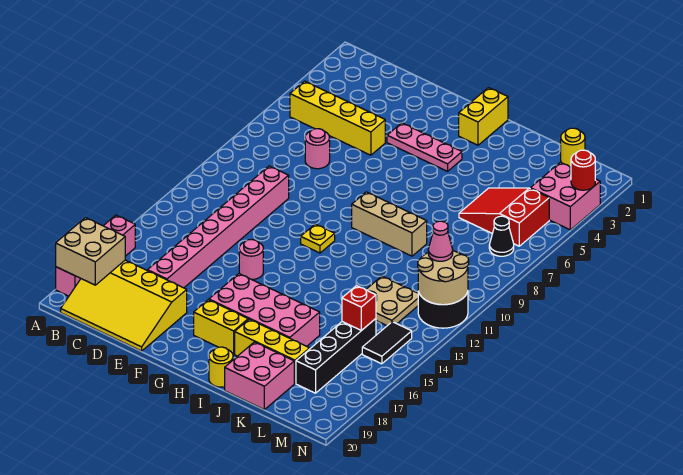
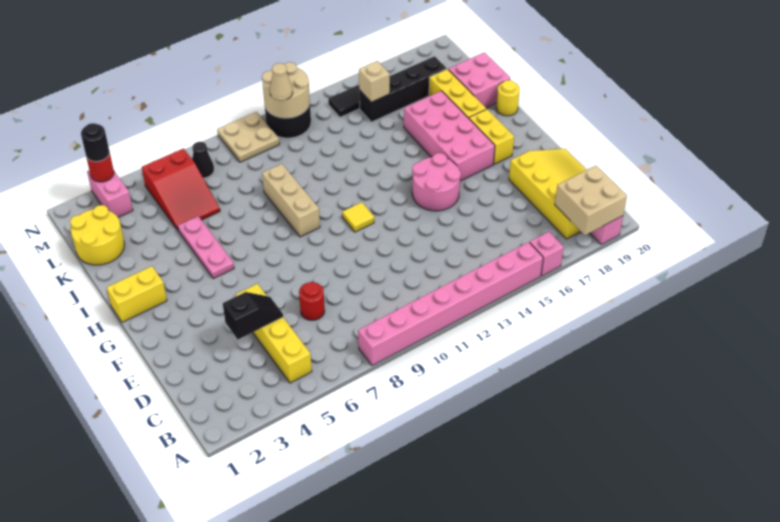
none -> black slope D4:D5 level 2 top 4
pink round brick D7 level 1 -> red round brick D7 level 1
pink brick D10:D17 level 1 -> pink brick A8:A15 level 1
pink plate F4:H4 level 1 -> pink plate H5:J5 level 1
pink round brick F14 level 1 -> pink round brick F14:G15 level 1
yellow plate G11 level 1 -> yellow tile G11 level 1
tan plate K12:L13 level 1 -> tan plate M9:N10 level 1
yellow round brick L1 level 1 -> yellow round brick K1:L2 level 1
red brick L15 level 2 -> tan brick L15 level 2
pink brick M3:N4 level 1 -> pink brick M3:N3 level 1
pink cone M11 level 3 -> tan cone M11 level 3
none -> black round brick N3 level 3

